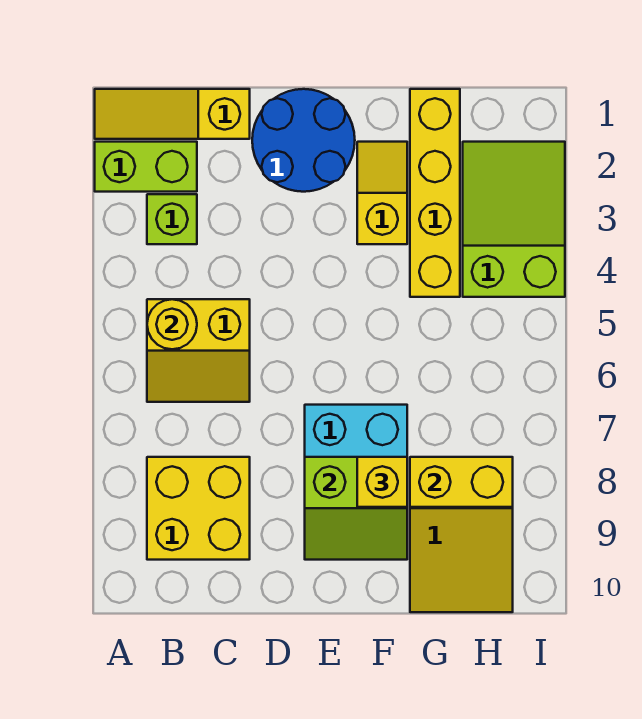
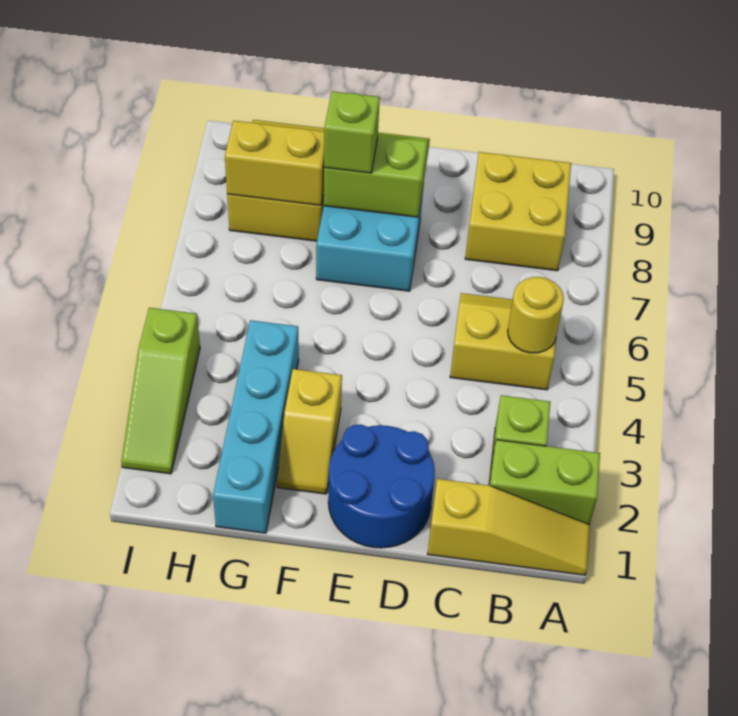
yellow brick F8 level 3 -> lime brick F8 level 3
yellow brick G1:G4 level 1 -> cyan brick G1:G4 level 1
lime slope H2:I4 level 1 top 4 -> lime slope I2:I4 level 1 top 4

